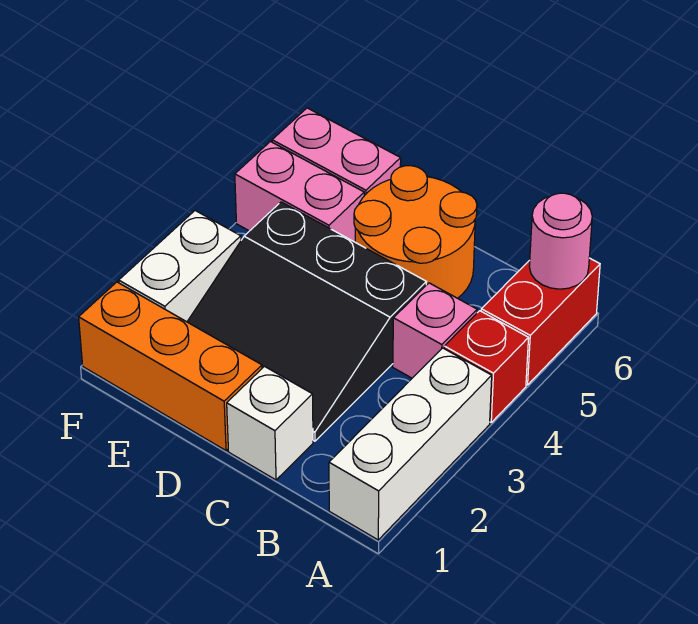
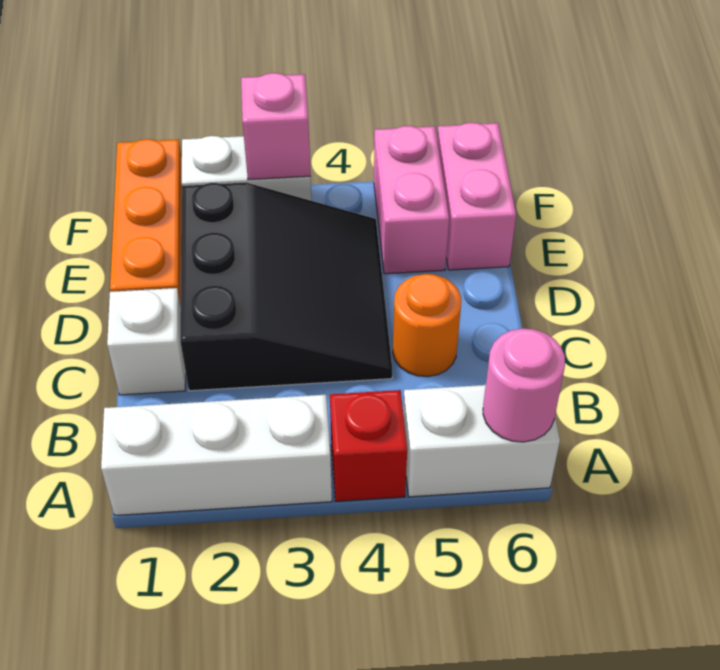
red brick A5:A6 level 1 -> white brick A5:A6 level 1
pink brick B4 level 1 -> pink brick F3 level 2
black slope C2:E4 level 1 top 4 -> black slope C2:E4 level 1 top 2
orange round brick C5:D6 level 1 -> orange round brick C5 level 1

